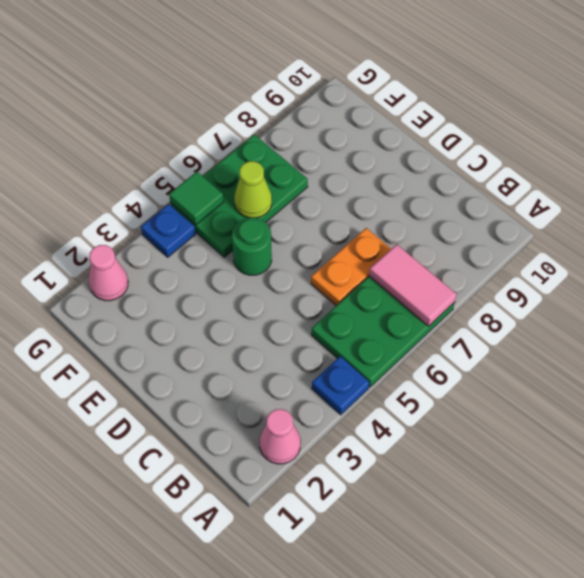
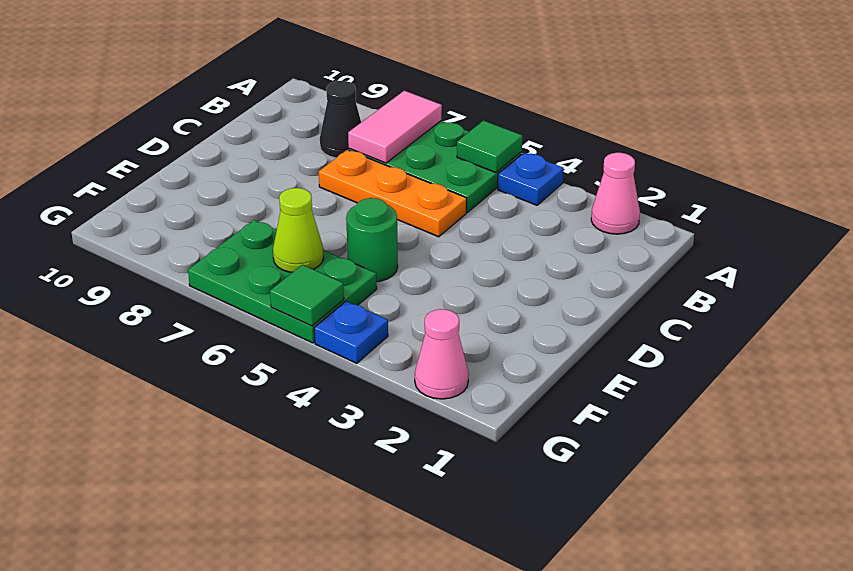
none -> green tile A5 level 2
none -> black cone B8 level 1
orange plate C6:C7 level 1 -> orange plate C5:C7 level 1

